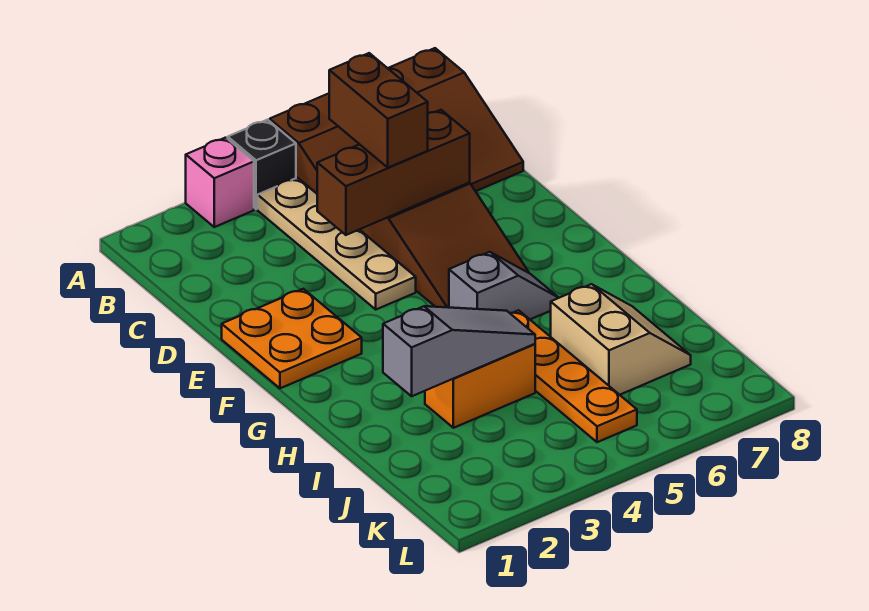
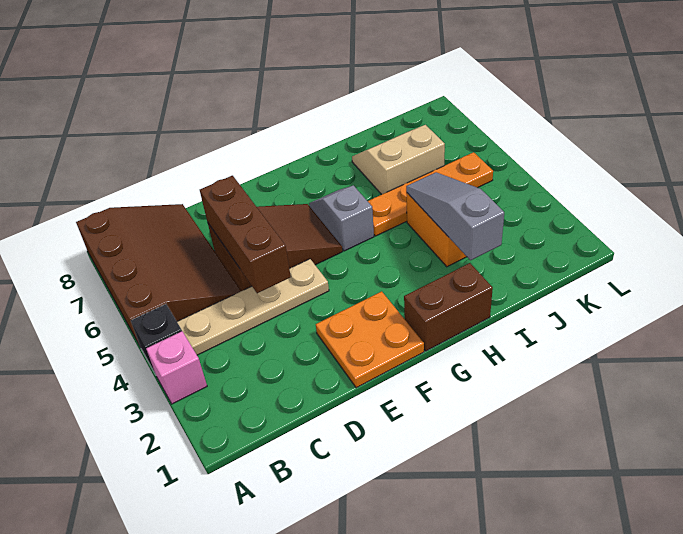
brown brick C5:D5 level 3 -> brown brick G1:H1 level 1

